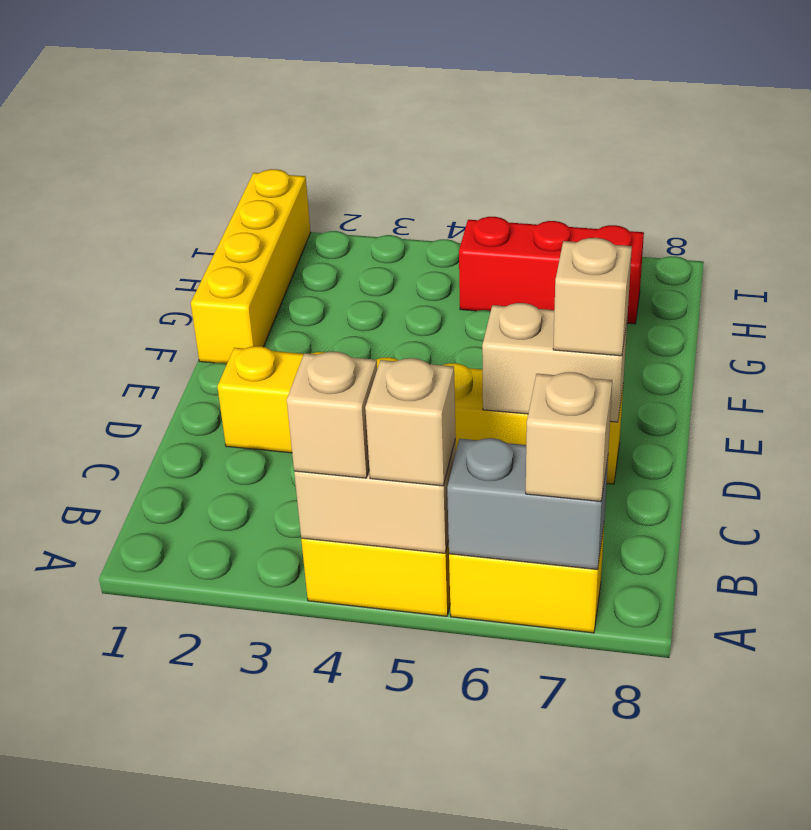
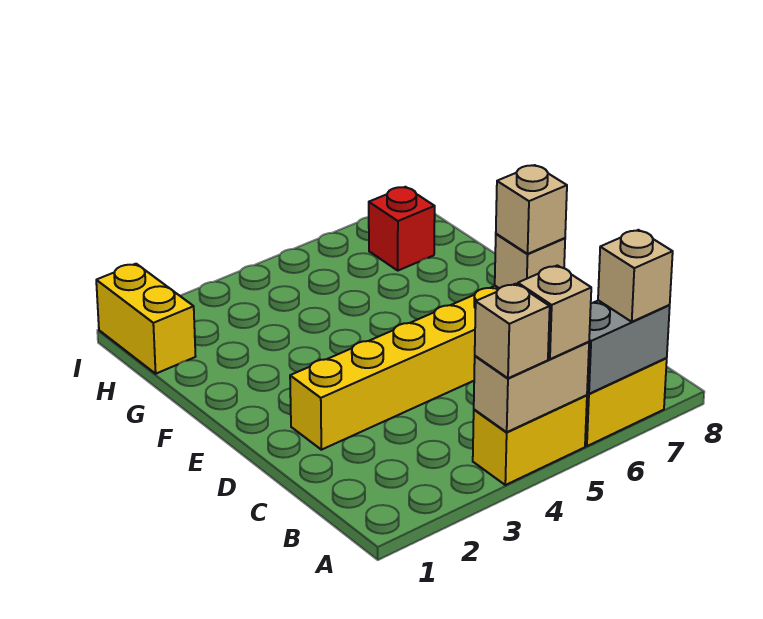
tan brick D6:D7 level 2 -> tan brick D7 level 2
yellow brick F1:I1 level 1 -> yellow brick H1:I1 level 1
red brick H5:H7 level 1 -> red brick H7 level 1

